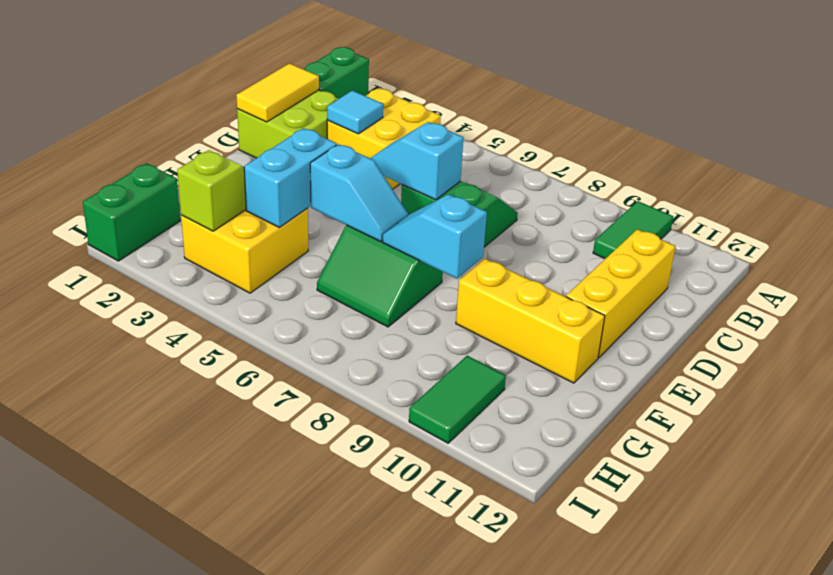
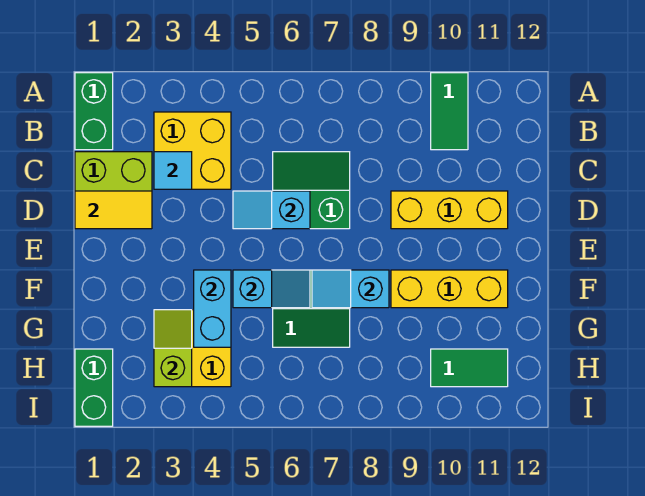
yellow tile C1:D1 level 2 -> yellow tile D1:D2 level 2
yellow brick C11:E11 level 1 -> yellow brick D9:D11 level 1
green tile H10:I10 level 1 -> green tile H10:H11 level 1

